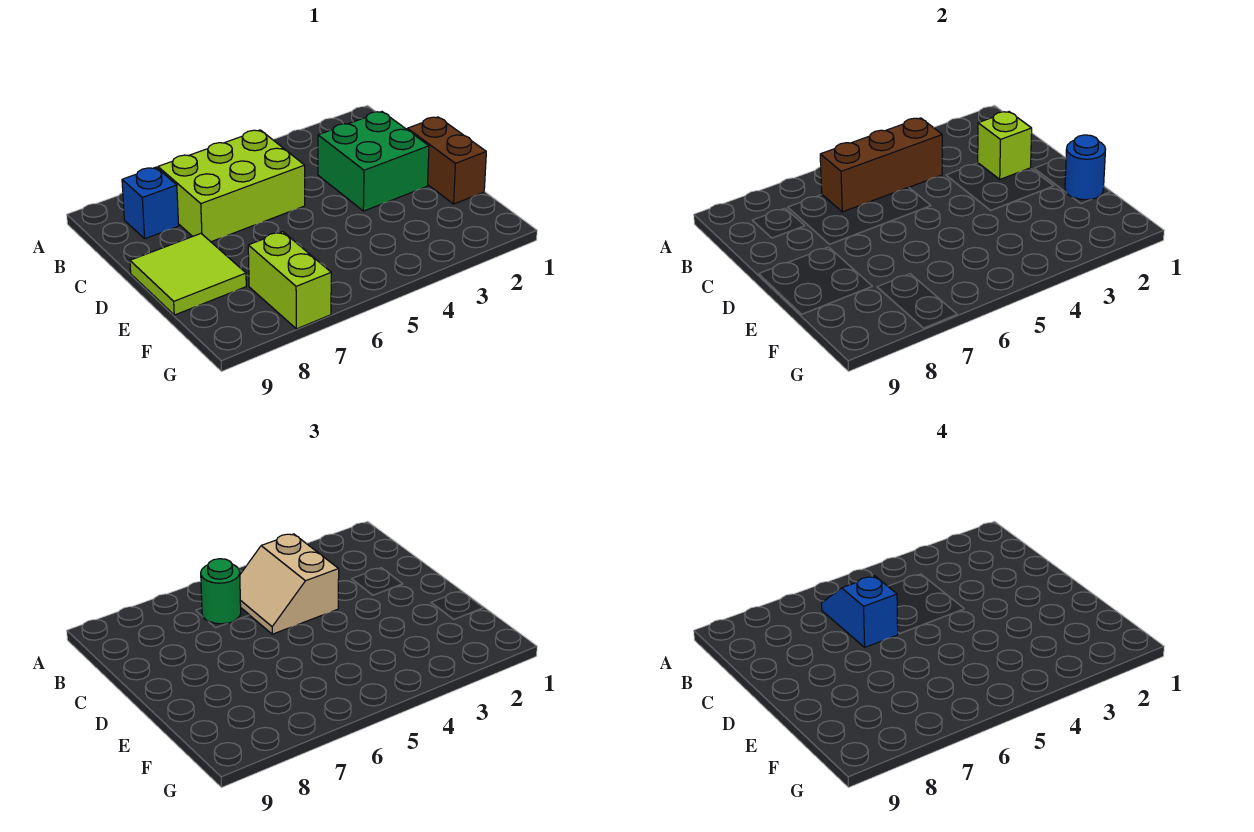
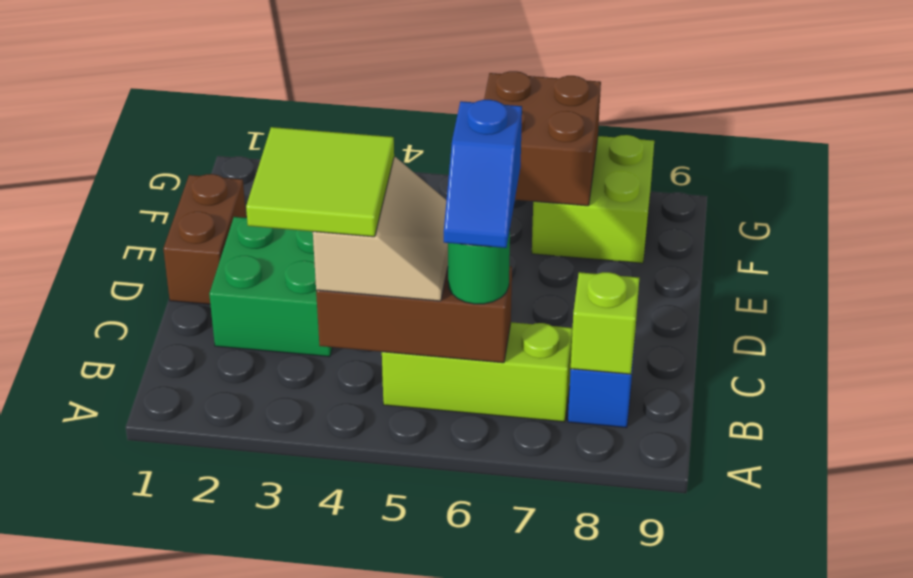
lime brick B5:C7 level 1 -> lime brick B5:B7 level 1
lime brick C2 level 2 -> lime brick B8 level 2
lime tile D8:E9 level 1 -> lime tile B3:C4 level 4
blue round brick E1 level 2 -> none
none -> brown brick F6:G7 level 2
lime brick F7:G7 level 1 -> lime brick F7:G8 level 1

